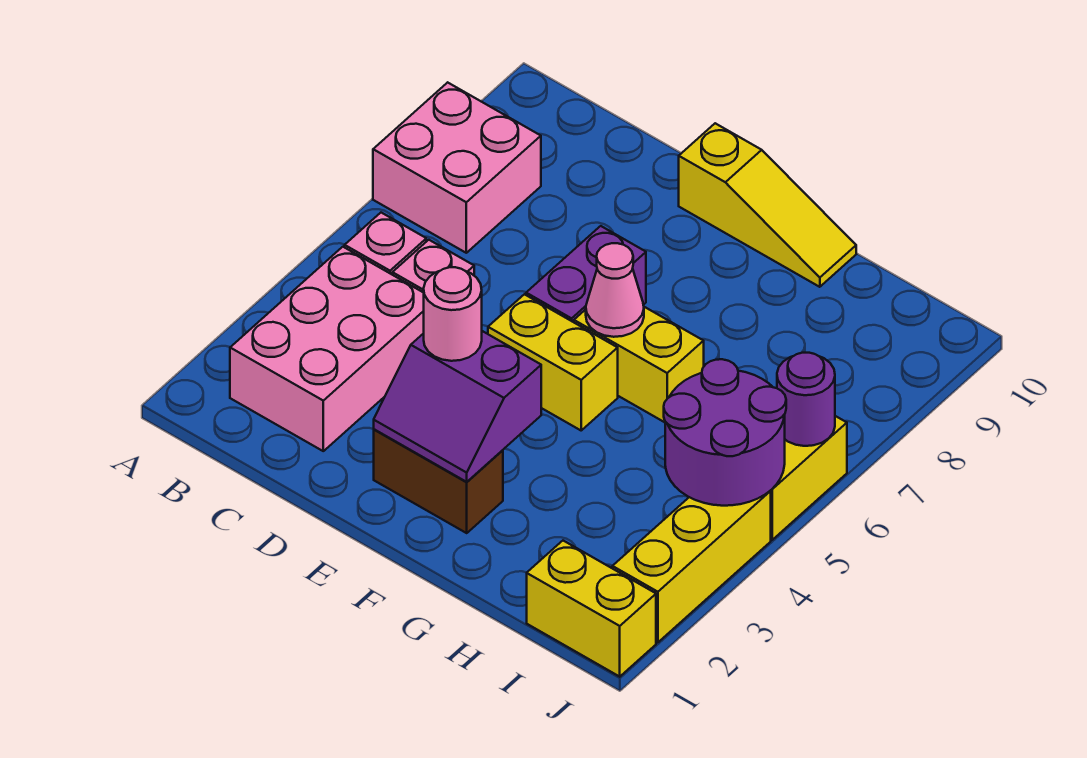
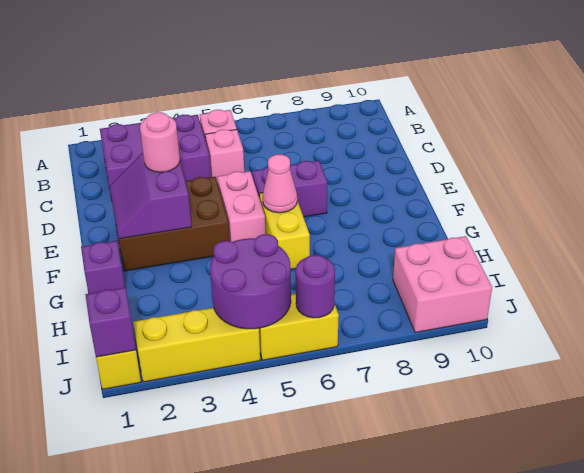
pink brick A7:B8 level 1 -> pink brick I9:J10 level 1
pink brick B2:C4 level 1 -> purple brick B2:C4 level 1
brown brick E2:F2 level 1 -> brown brick E2:F4 level 1
yellow brick E5:F5 level 1 -> pink brick E5:F5 level 1
yellow slope E10:G10 level 1 top E -> none
none -> purple brick G1 level 1
none -> purple brick J1 level 2

